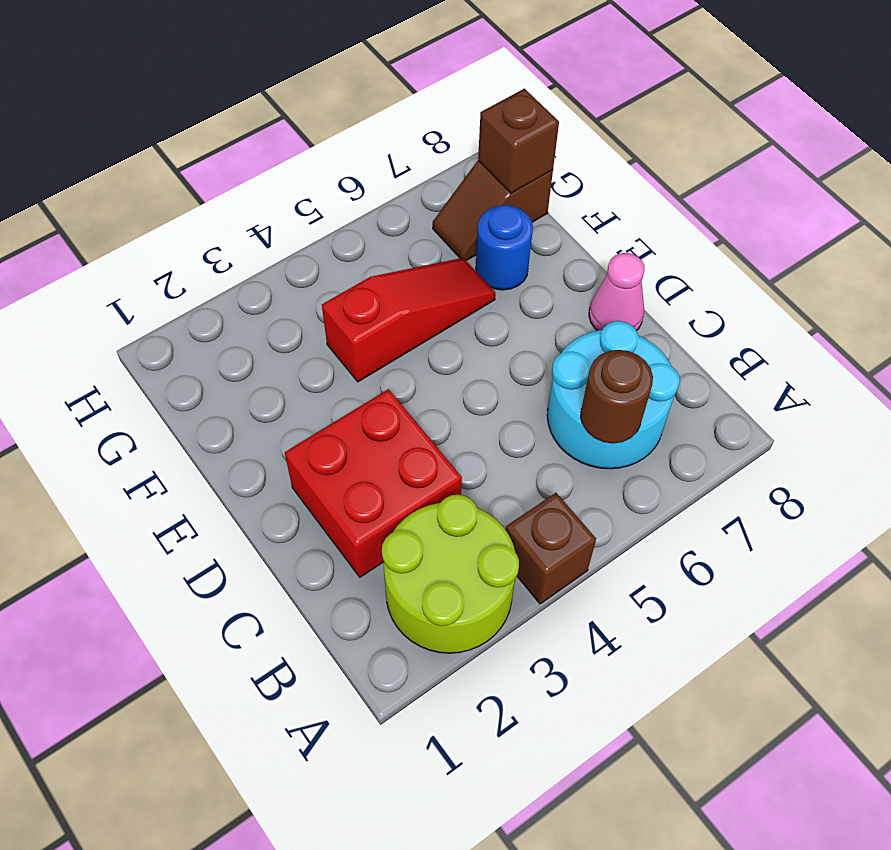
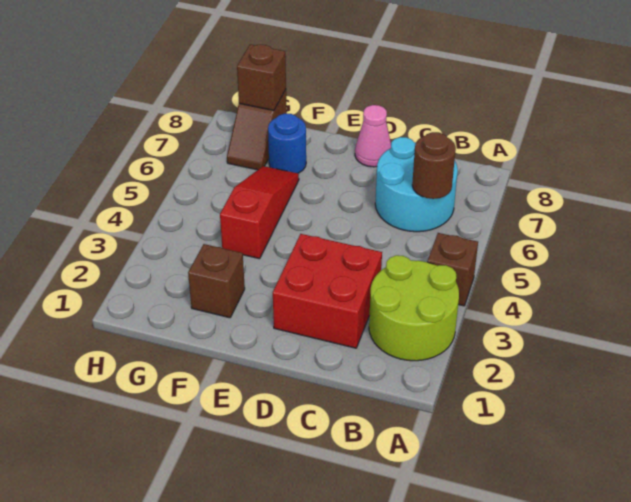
none -> brown brick F2 level 1

